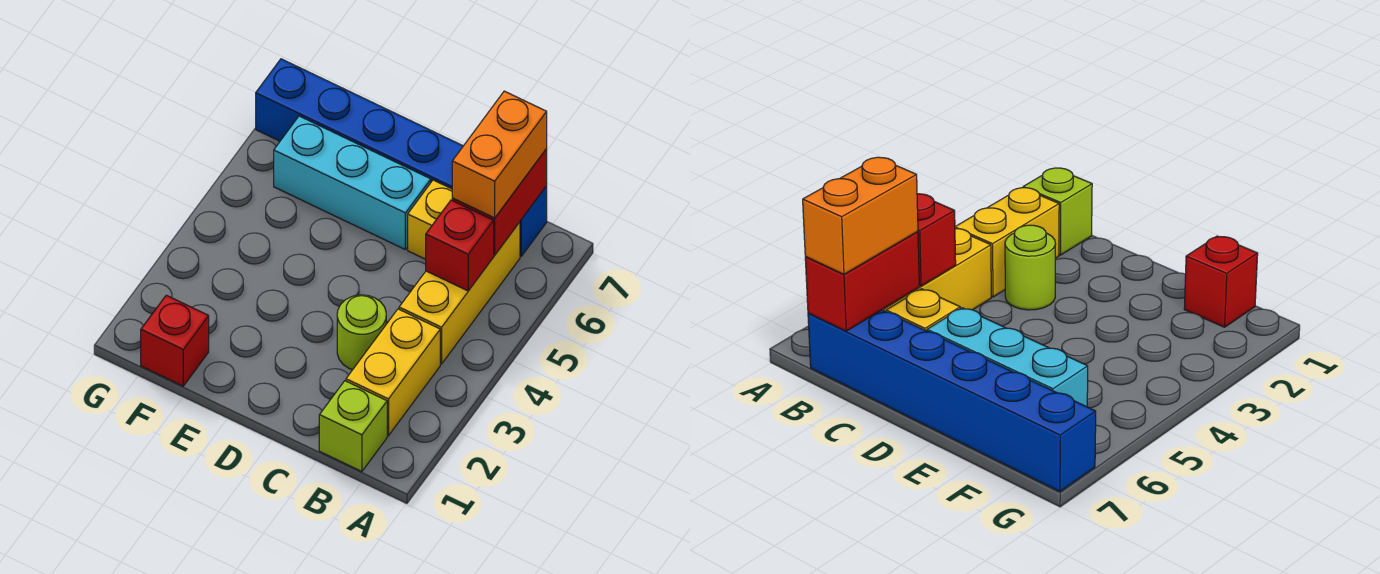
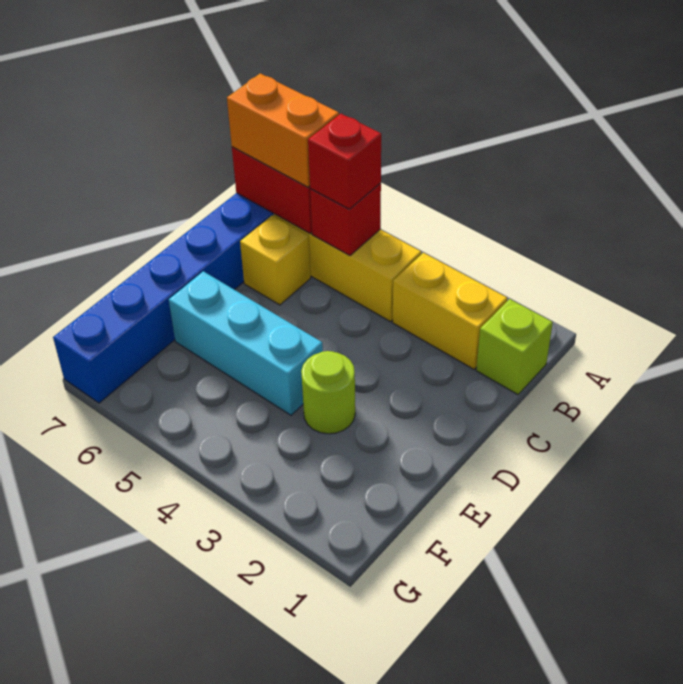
lime round brick C3 level 1 -> lime round brick E3 level 1
cyan brick D6:F6 level 1 -> cyan brick E4:E6 level 1
red brick F1 level 1 -> red brick B5 level 3

